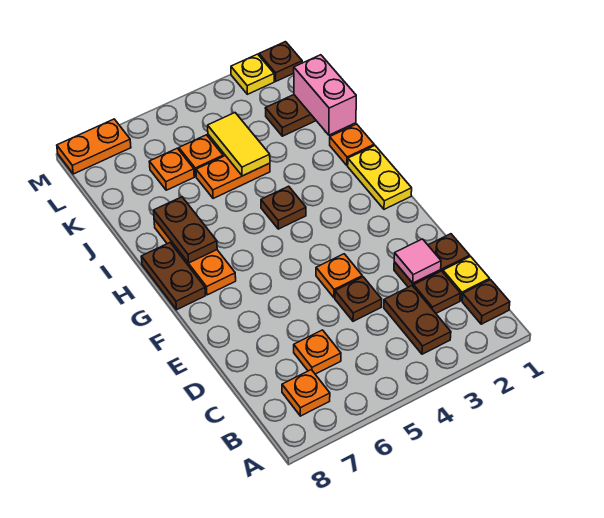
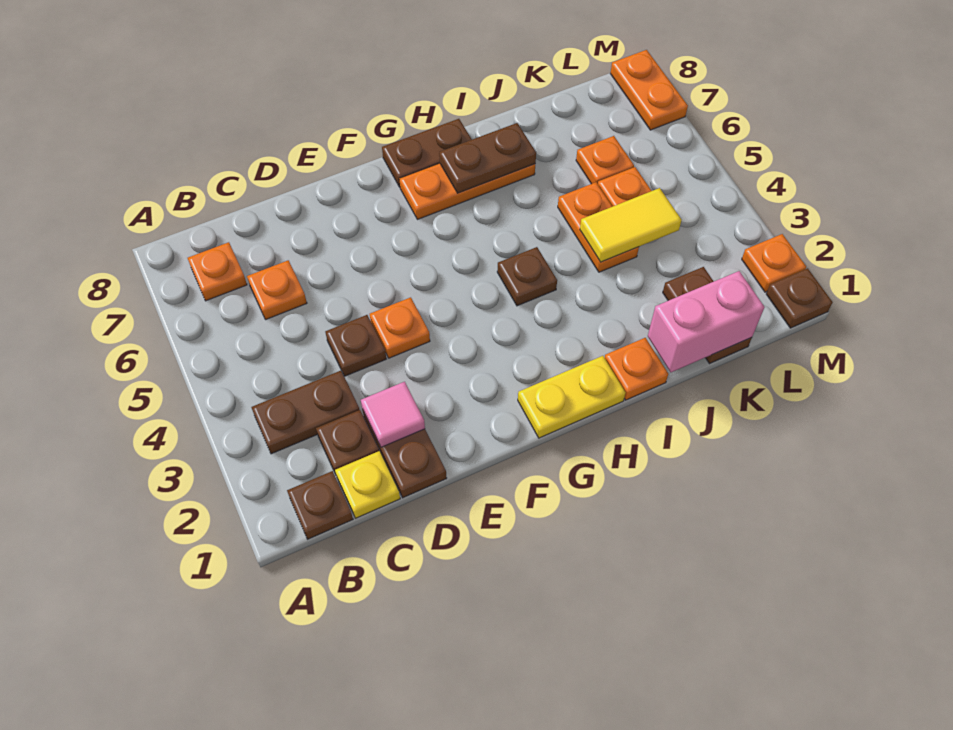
yellow plate M2 level 1 -> orange plate M2 level 1

